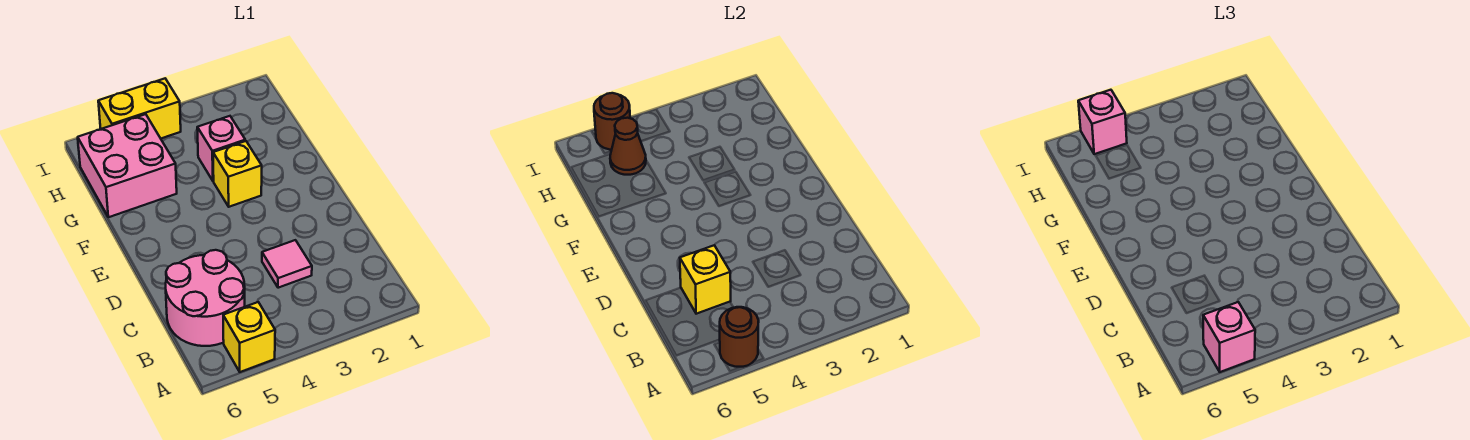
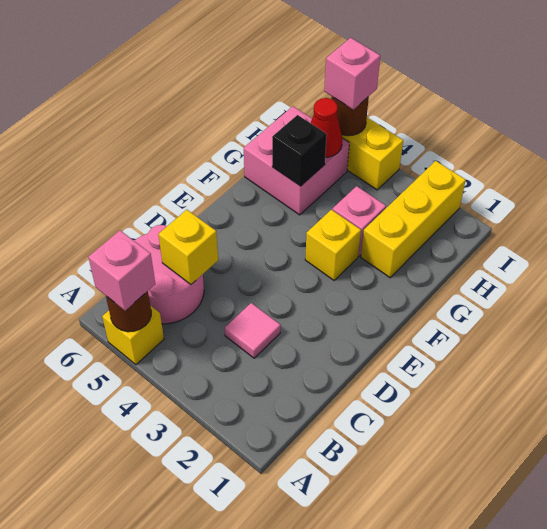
none -> yellow brick G2:I2 level 1
none -> black brick G5 level 2
brown cone H5 level 2 -> red cone H5 level 2

